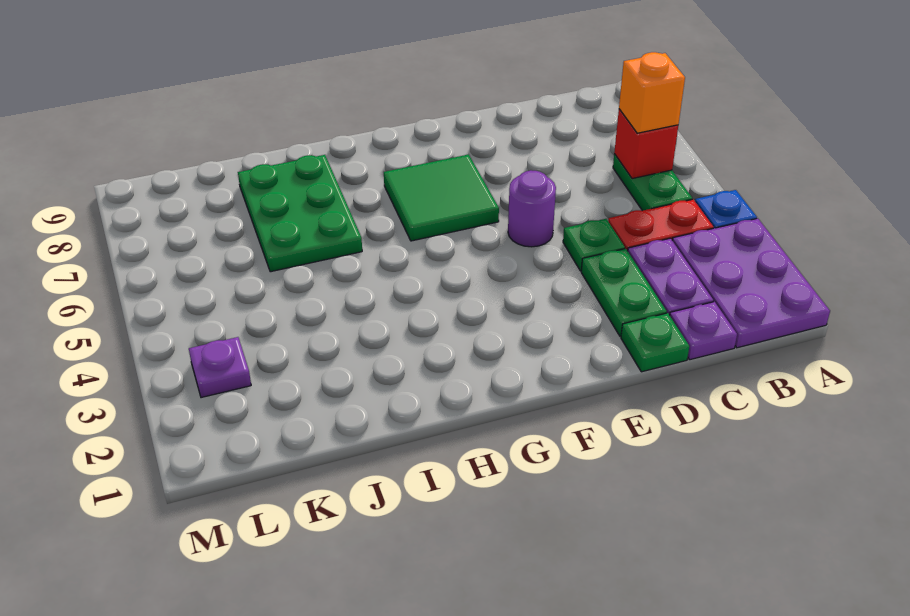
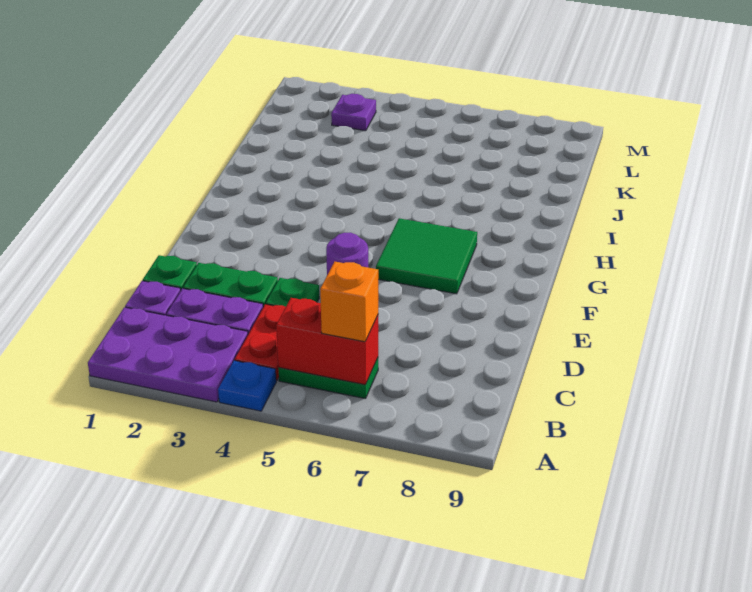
red brick B6 level 2 -> red brick B5:B6 level 2
green plate I6:J8 level 1 -> none

